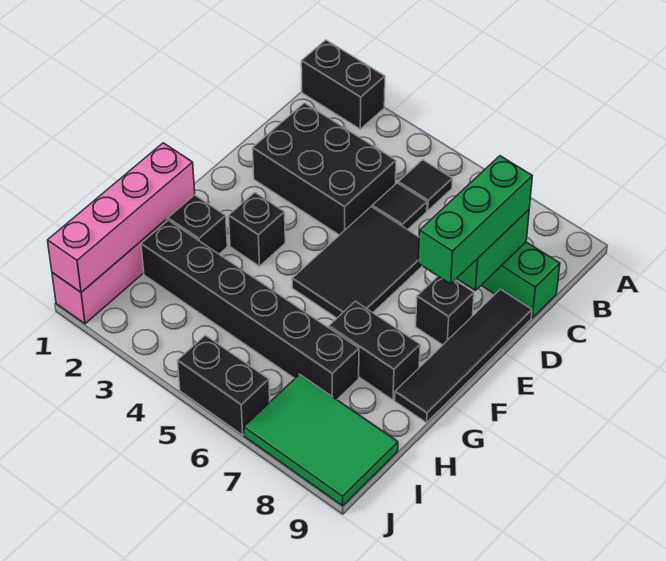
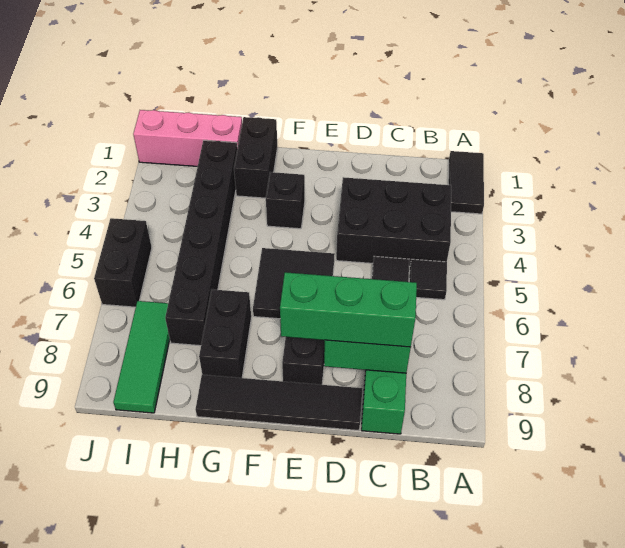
black brick A1:A2 level 1 -> black tile A1:A2 level 1
black brick C2:D4 level 1 -> black brick B3:D4 level 1
black tile D5:F6 level 1 -> black tile E5:F6 level 1
pink brick G1:J1 level 2 -> none
green tile I7:J9 level 1 -> green tile I7:I9 level 1

